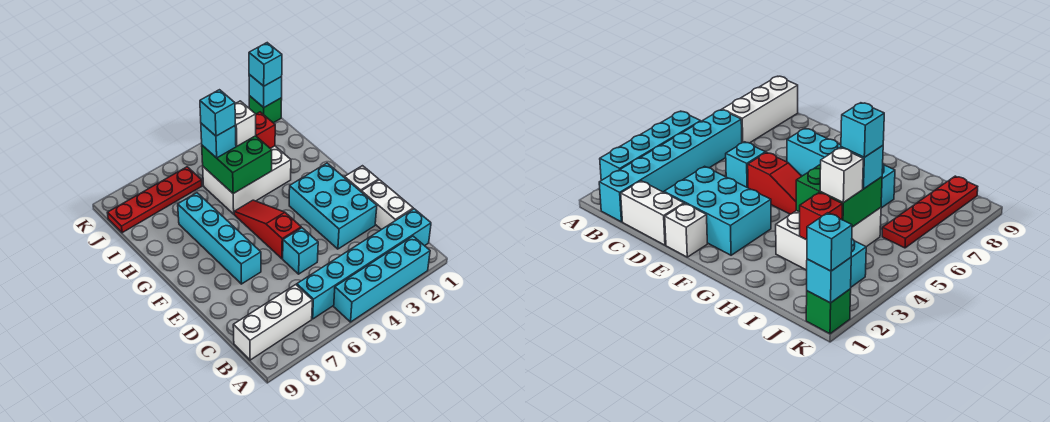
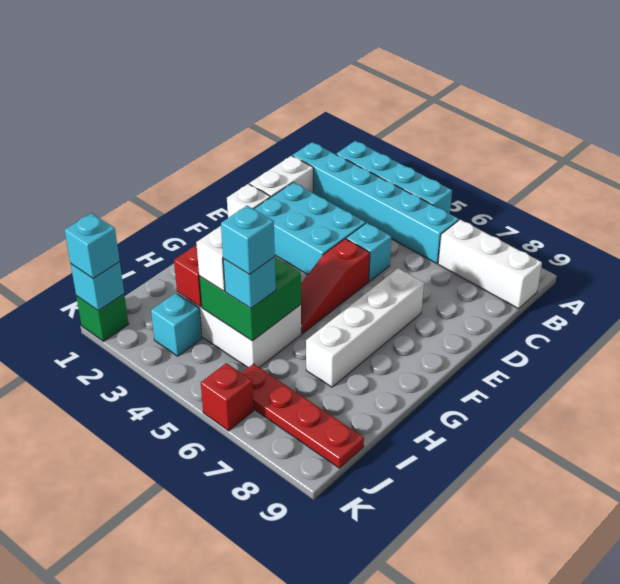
cyan brick D2:F3 level 1 -> cyan brick D2:E4 level 1
cyan brick E7:H7 level 1 -> white brick E7:H7 level 1
none -> red brick K6 level 1

